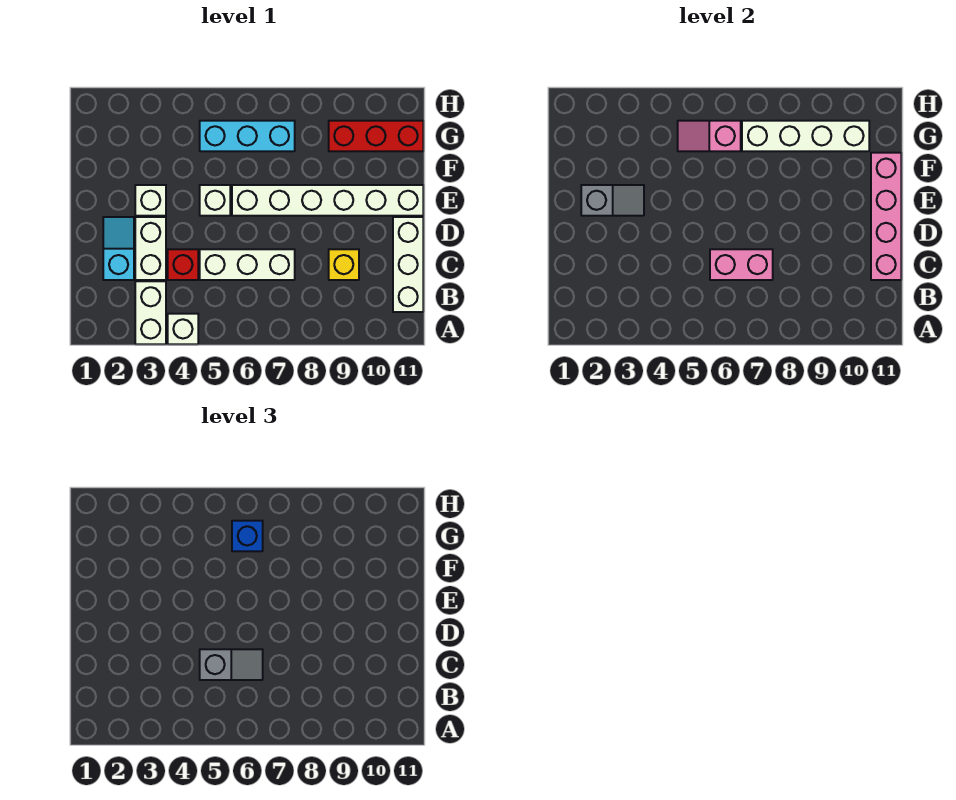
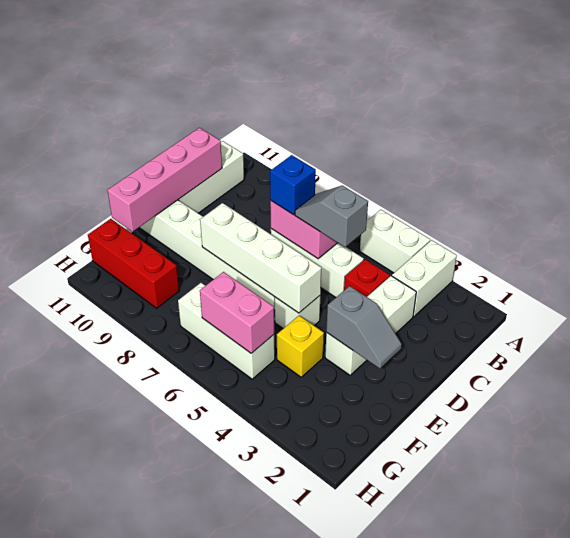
white brick A4 level 1 -> white brick A4:A5 level 1
cyan slope C2:D2 level 1 top C -> none
yellow brick C9 level 1 -> yellow brick F4 level 1
grey slope E2:E3 level 2 top 2 -> grey slope E2:E3 level 2 top 3
cyan brick G5:G7 level 1 -> white brick G5:G7 level 1
pink slope G5:G6 level 2 top 6 -> pink brick G5:G6 level 2
blue brick G6 level 3 -> blue brick C7 level 3
white brick G7:G10 level 2 -> white brick E5:E8 level 2

